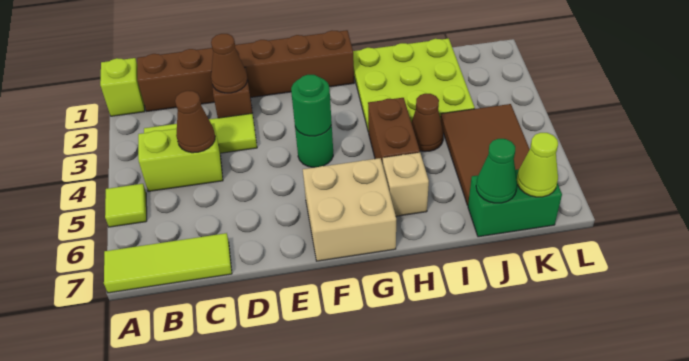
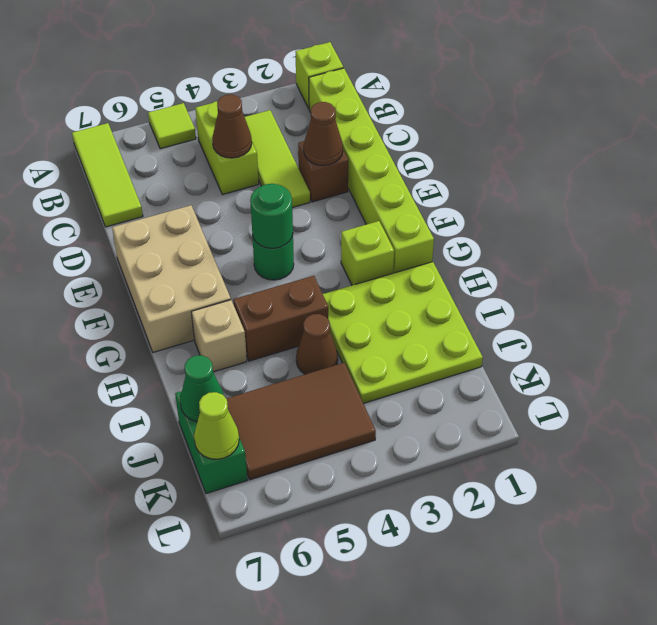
brown brick B1:G1 level 1 -> lime brick B1:G1 level 1
tan brick F6:G7 level 1 -> tan brick E6:G7 level 1
none -> lime brick G2 level 1

